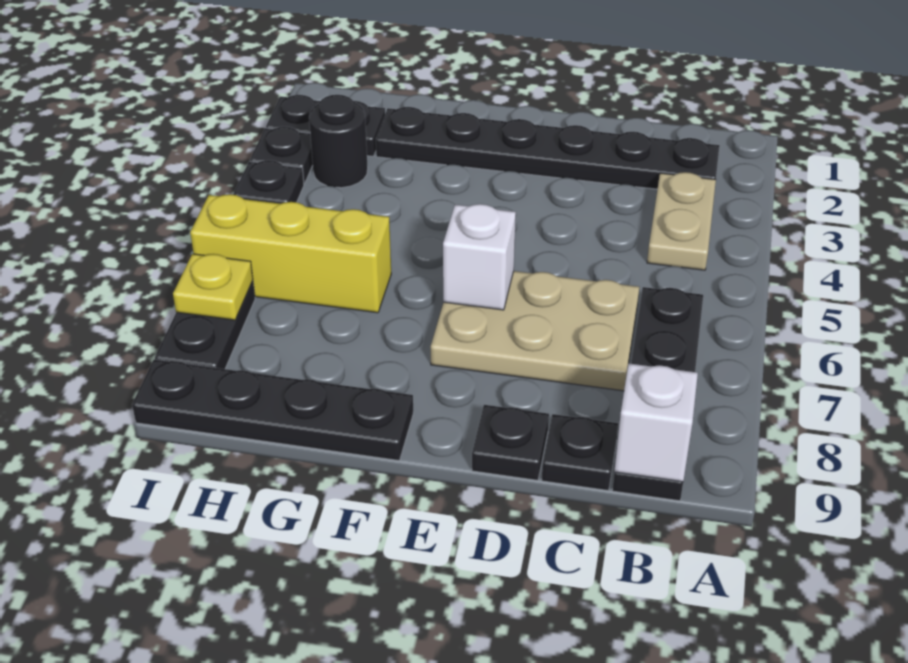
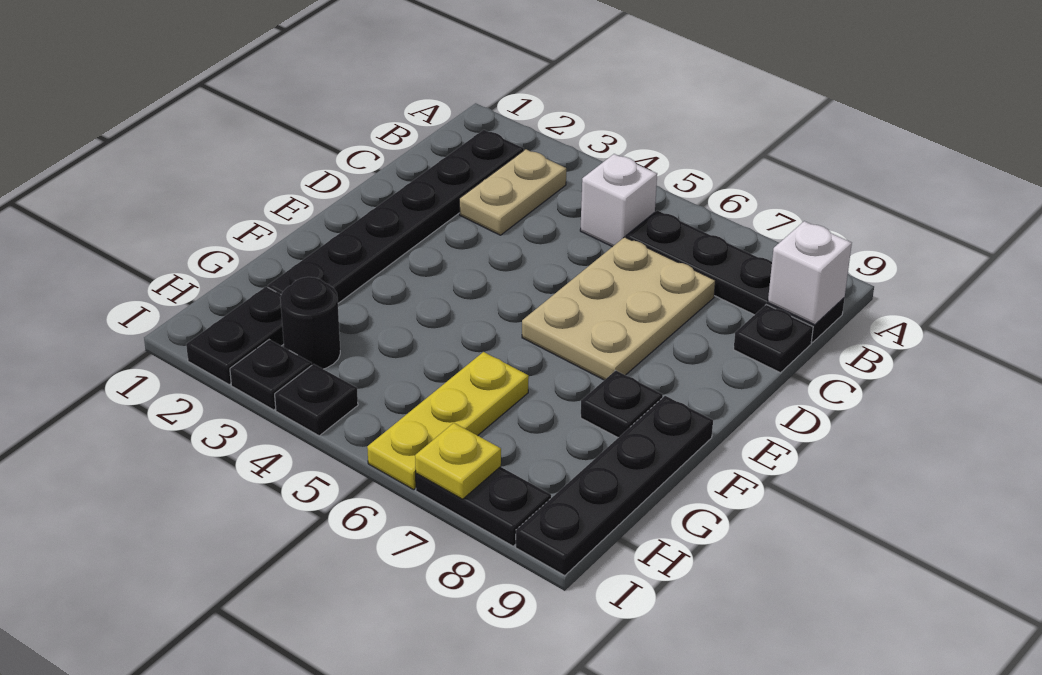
tan plate B3:B4 level 1 -> tan plate B3:C3 level 1
black plate D9 level 1 -> black plate F8 level 1
white brick E6 level 2 -> white brick B5 level 1
yellow brick G6:I6 level 1 -> yellow plate G6:I6 level 1

